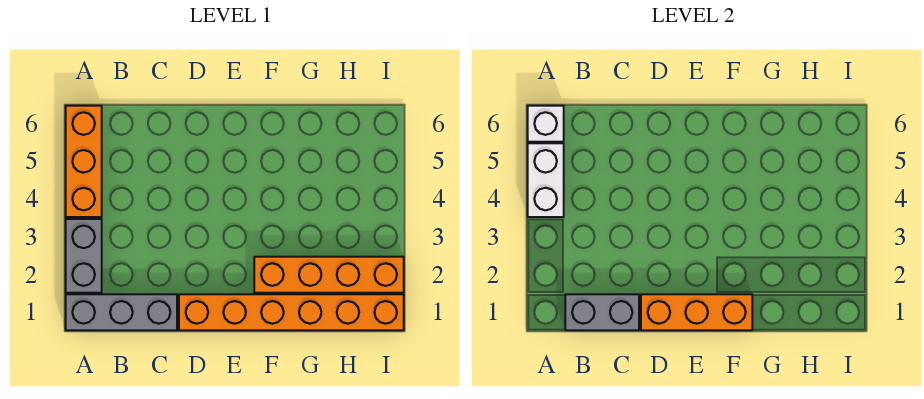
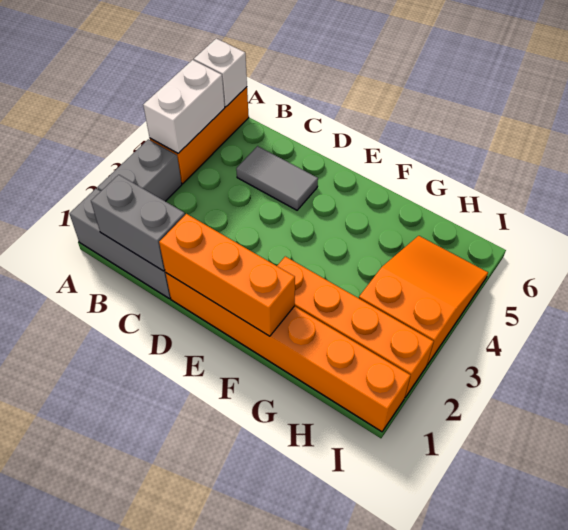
none -> grey tile C5:D5 level 1
none -> orange slope H3:I5 level 1 top 3

